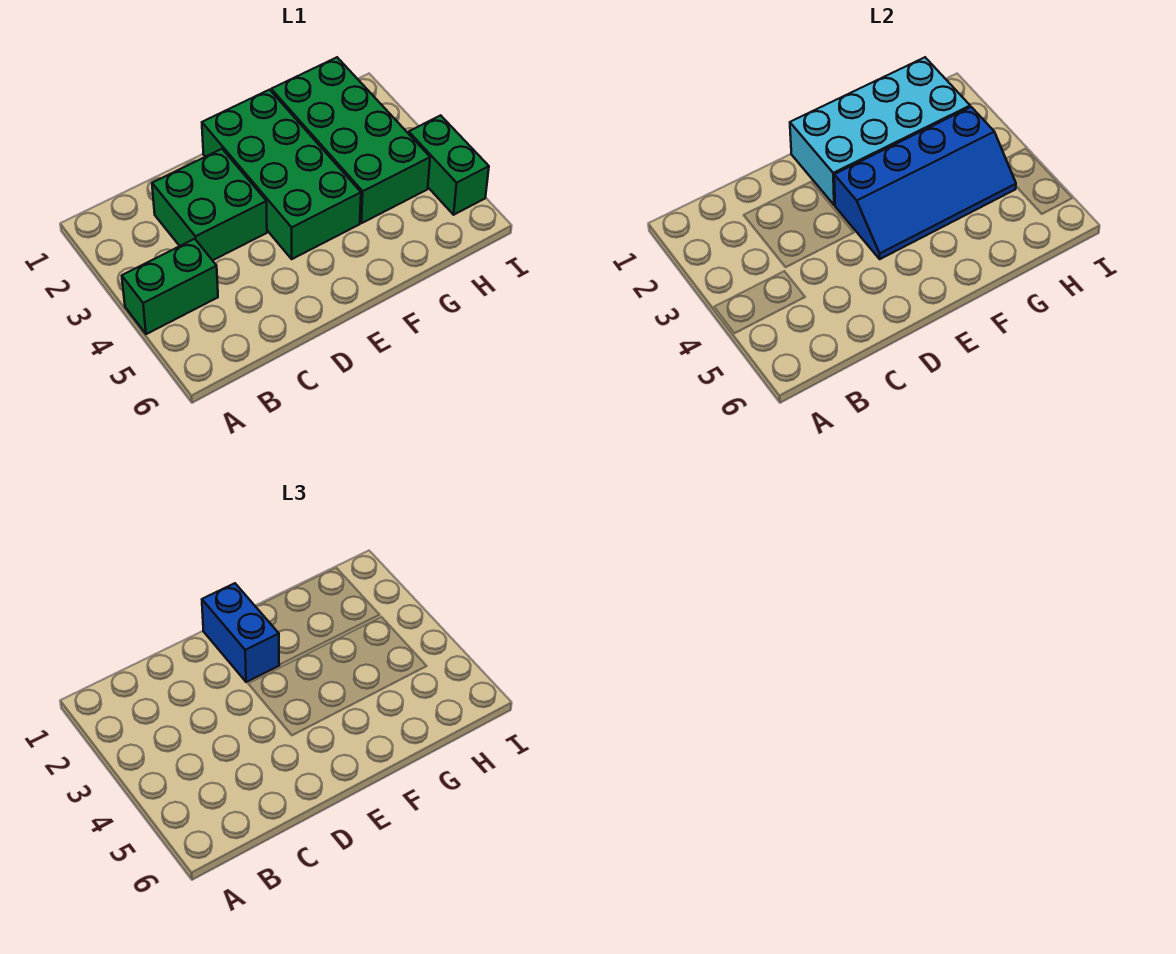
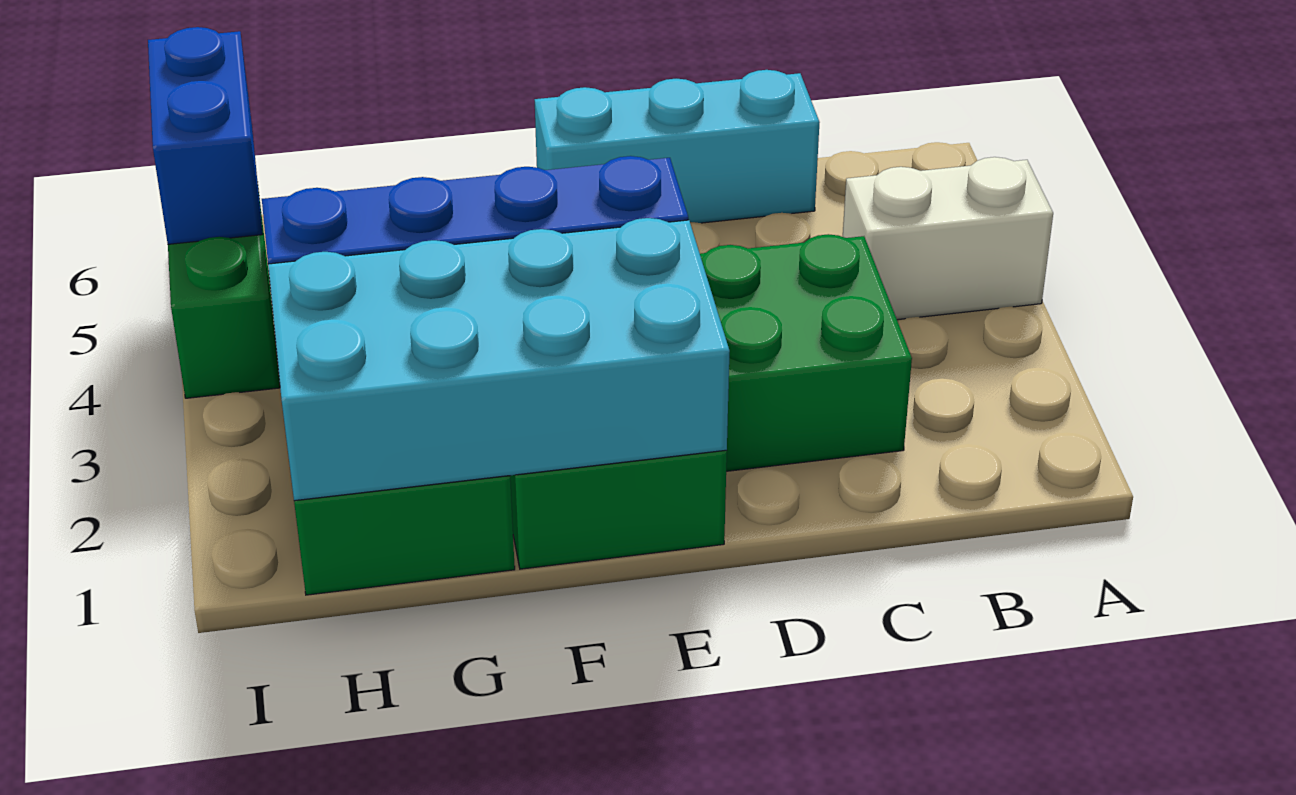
green brick A4:B4 level 1 -> white brick A4:B4 level 1
none -> cyan brick C6:E6 level 1
blue brick E1:E2 level 3 -> blue brick I5:I6 level 2

